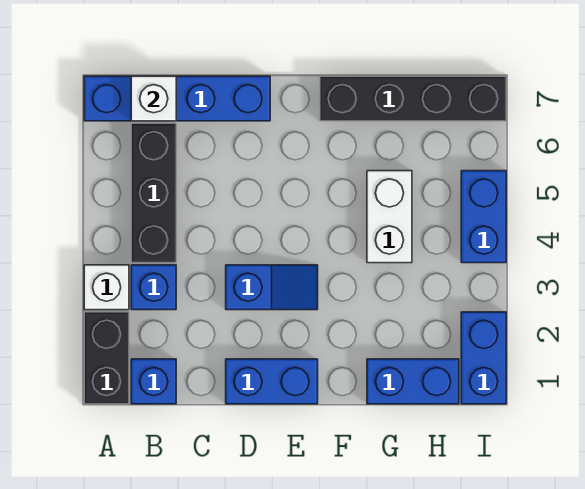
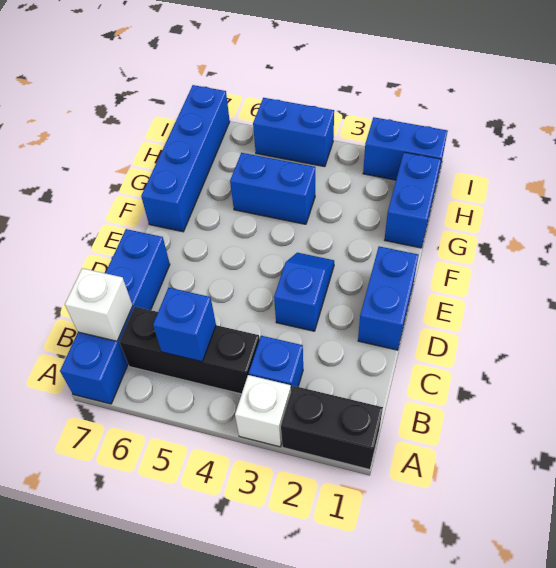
blue brick B1 level 1 -> blue brick B5 level 2
black brick F7:I7 level 1 -> blue brick F7:I7 level 1
white brick G4:G5 level 1 -> blue brick G4:G5 level 1

